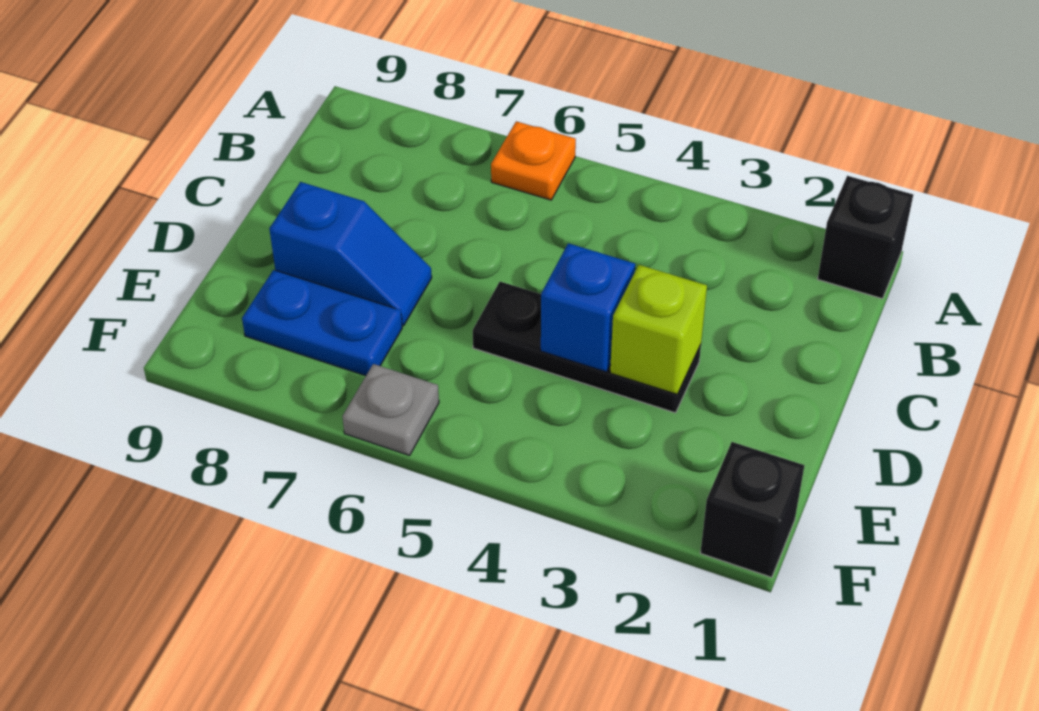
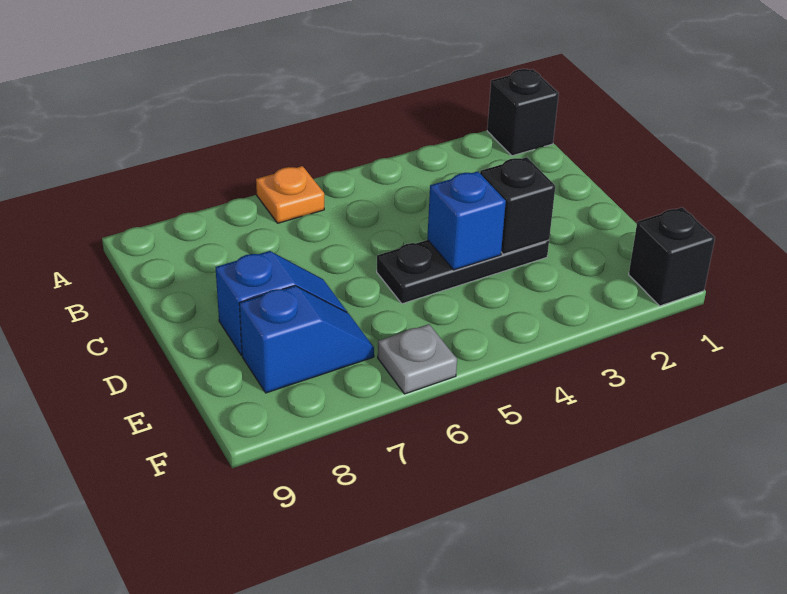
lime brick D3 level 2 -> black brick D3 level 2
blue plate E7:E8 level 1 -> blue slope E7:E8 level 1 top 8

